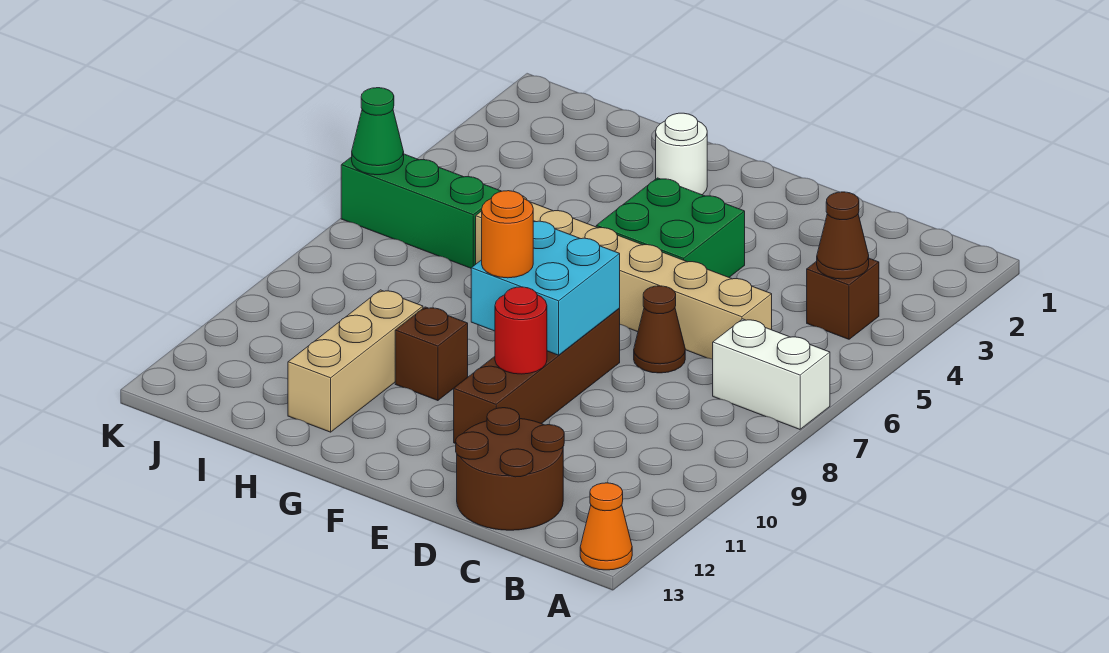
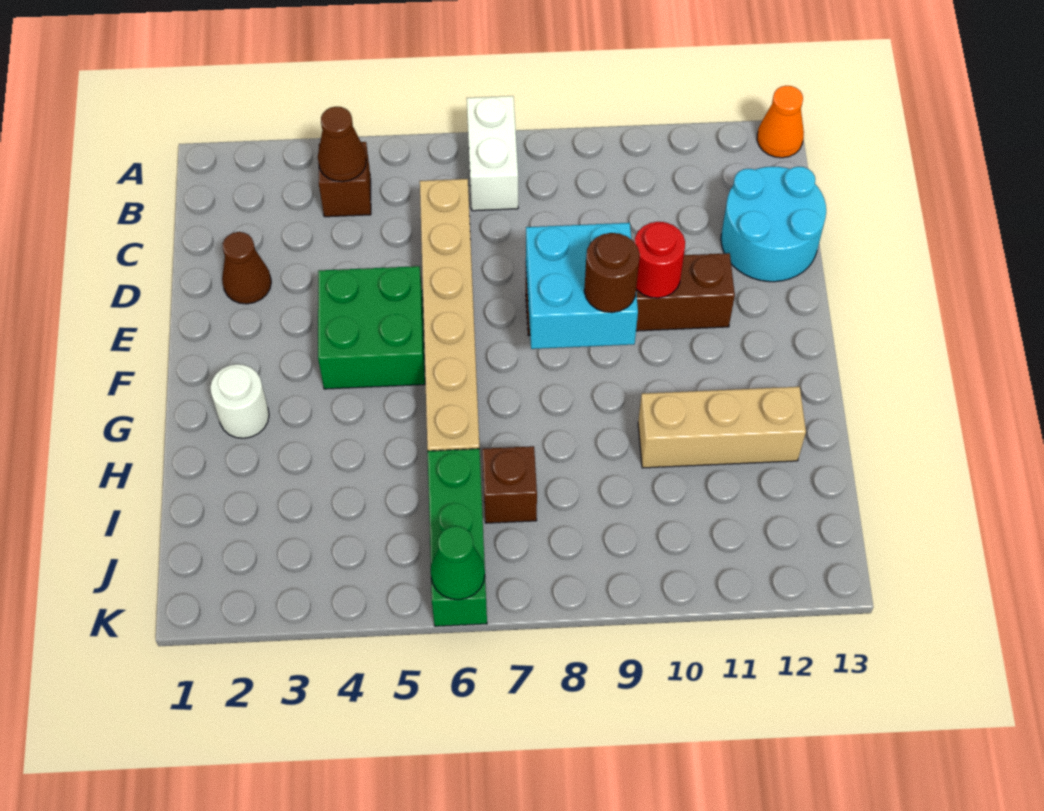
brown round brick C12:D13 level 1 -> cyan round brick C12:D13 level 1
brown cone D7 level 1 -> brown cone D2 level 1
orange round brick F9 level 3 -> brown round brick F9 level 3
brown brick G10 level 1 -> brown brick I7 level 1

